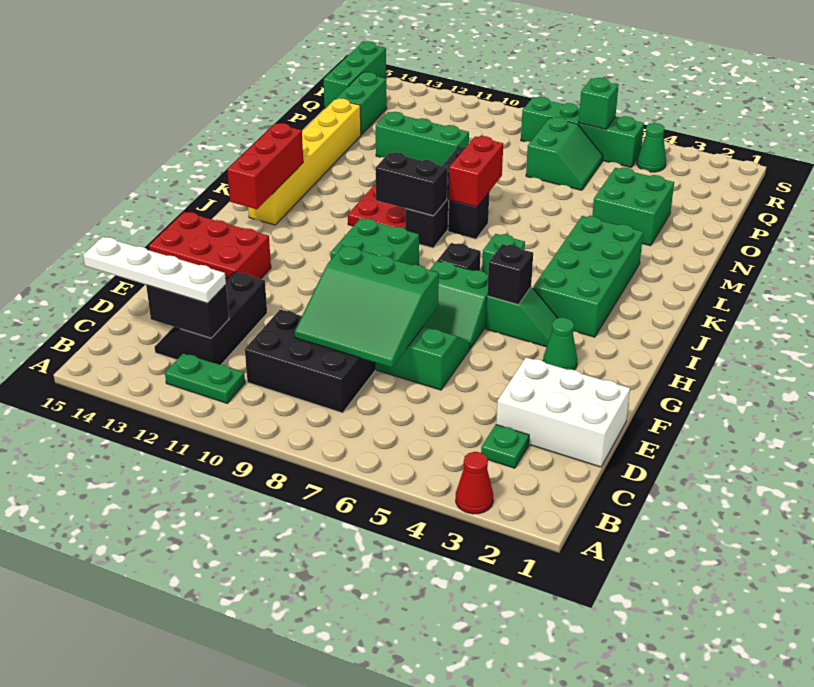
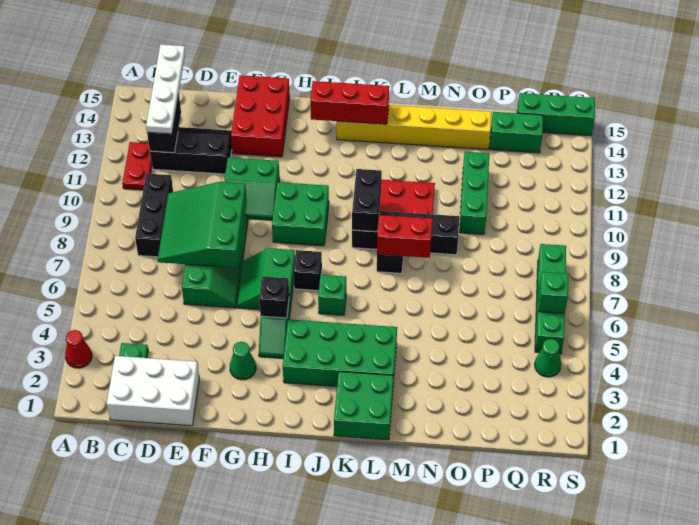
green plate B11:B12 level 1 -> red plate B11:B12 level 1
black brick C8:D10 level 1 -> black brick C8:C10 level 1
white brick D1:E3 level 1 -> white brick C1:E2 level 1
green brick N3:O4 level 1 -> green brick K1:L2 level 1
green slope P6:Q7 level 1 top 7 -> green slope F10:G11 level 1 top 11

